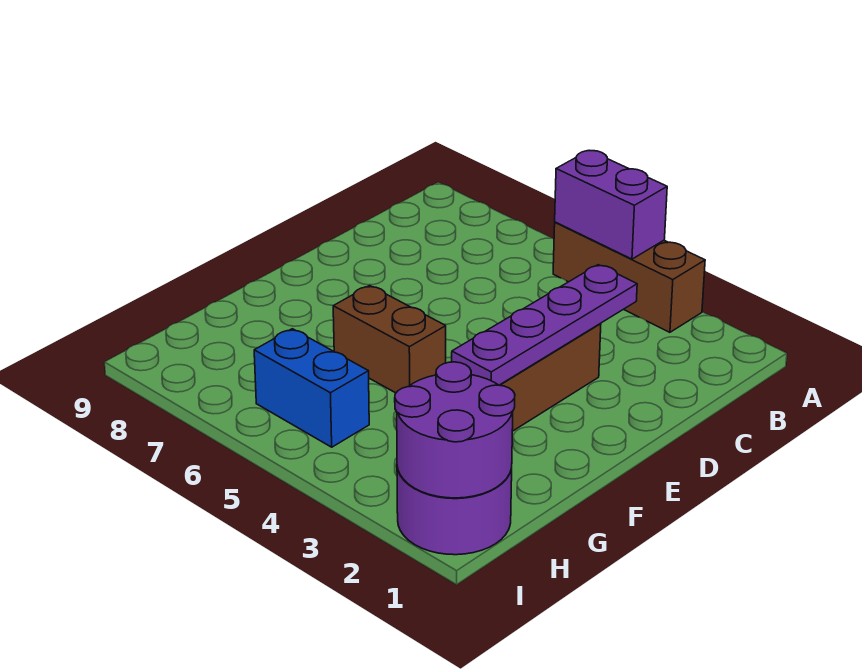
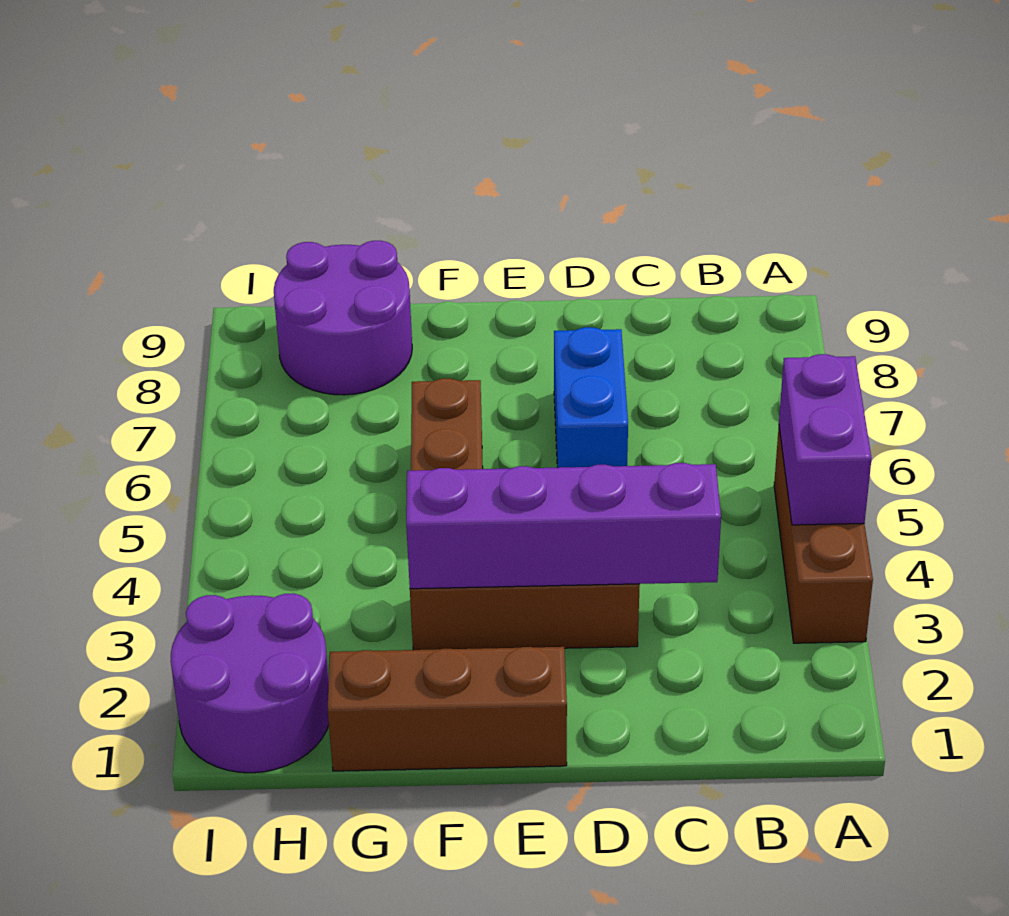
purple plate C3:F3 level 2 -> purple brick C3:F3 level 2
none -> brown brick E1:G1 level 1
purple round brick H1:I2 level 2 -> purple round brick G8:H9 level 1
blue brick H5:H6 level 1 -> blue brick D6:D7 level 1

